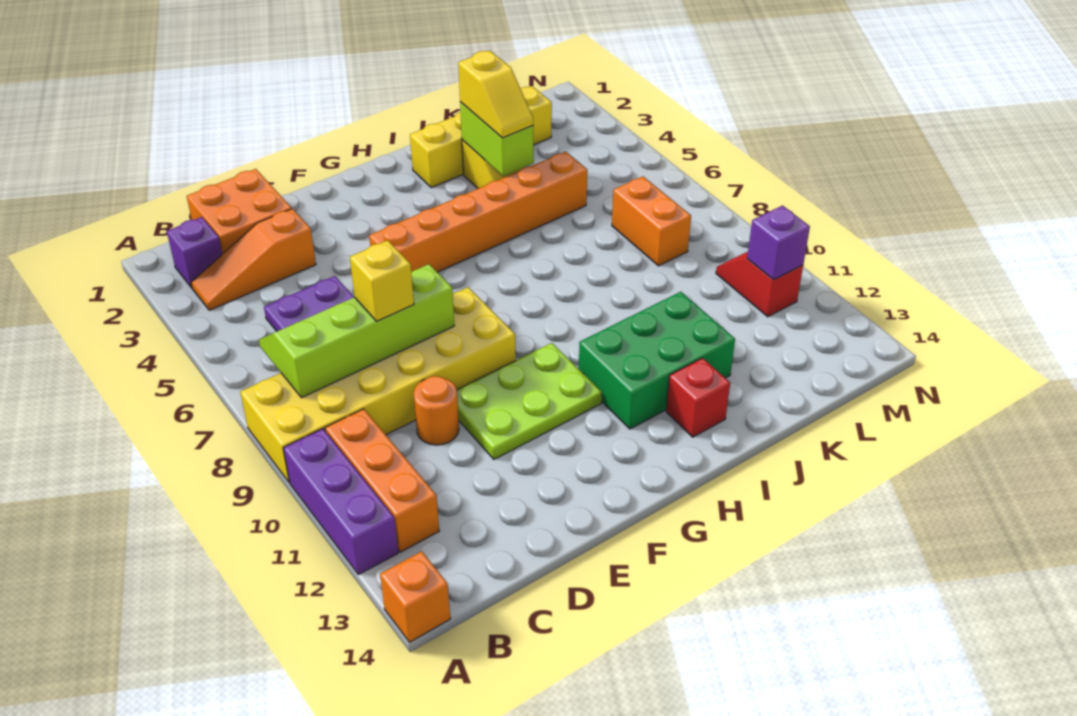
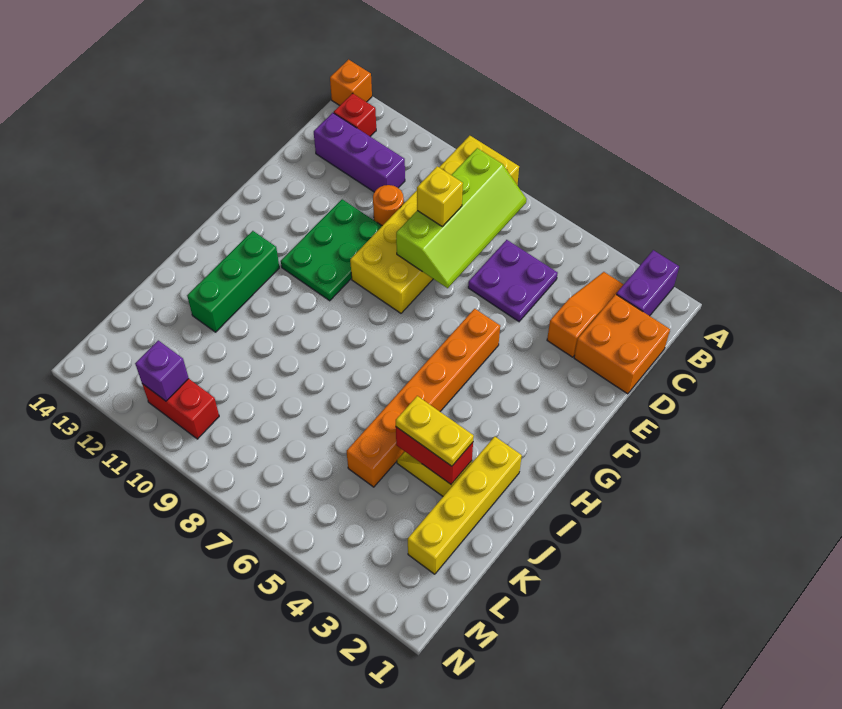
purple brick A10:A12 level 1 -> purple brick C11:C13 level 1
purple brick B2 level 1 -> purple brick A2:B2 level 1
orange brick B10:B12 level 1 -> none
lime plate E10:G11 level 1 -> green plate E10:G11 level 1
green brick H11:J12 level 1 -> green brick H12:J12 level 1
red brick I13 level 1 -> red brick B13 level 1
lime brick J3:J4 level 2 -> red brick J3:J4 level 2
yellow slope J3:J4 level 3 top 3 -> yellow plate J3:J4 level 3
orange brick L7:L8 level 1 -> none
red slope M10:M11 level 1 top 11 -> red brick M10:M11 level 1

